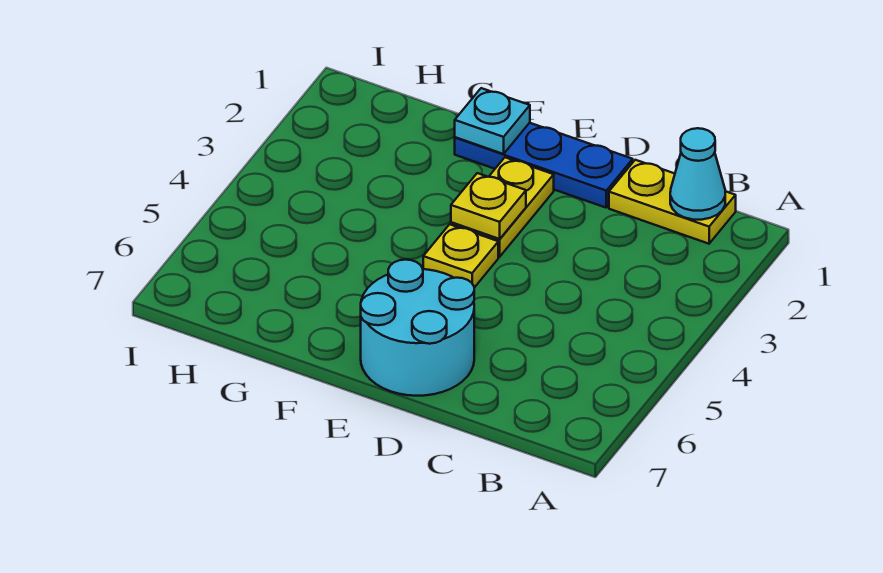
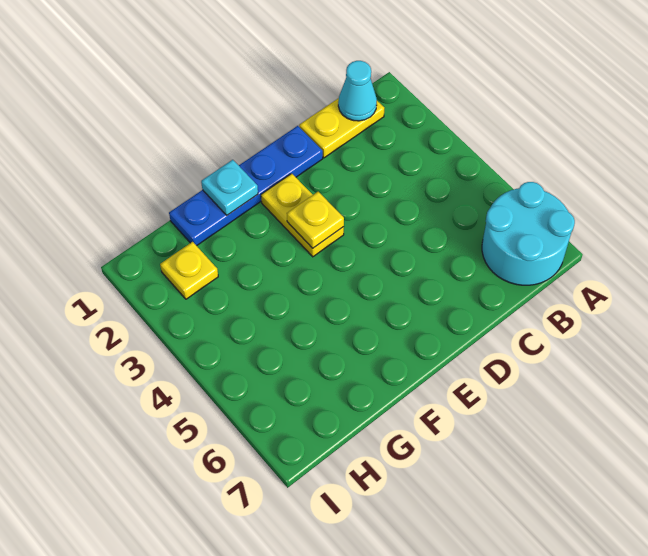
blue plate D1:F1 level 1 -> blue plate D1:G1 level 1
cyan round brick D6:E7 level 1 -> cyan round brick A6:B7 level 1
yellow plate E4 level 1 -> yellow plate H2 level 1

